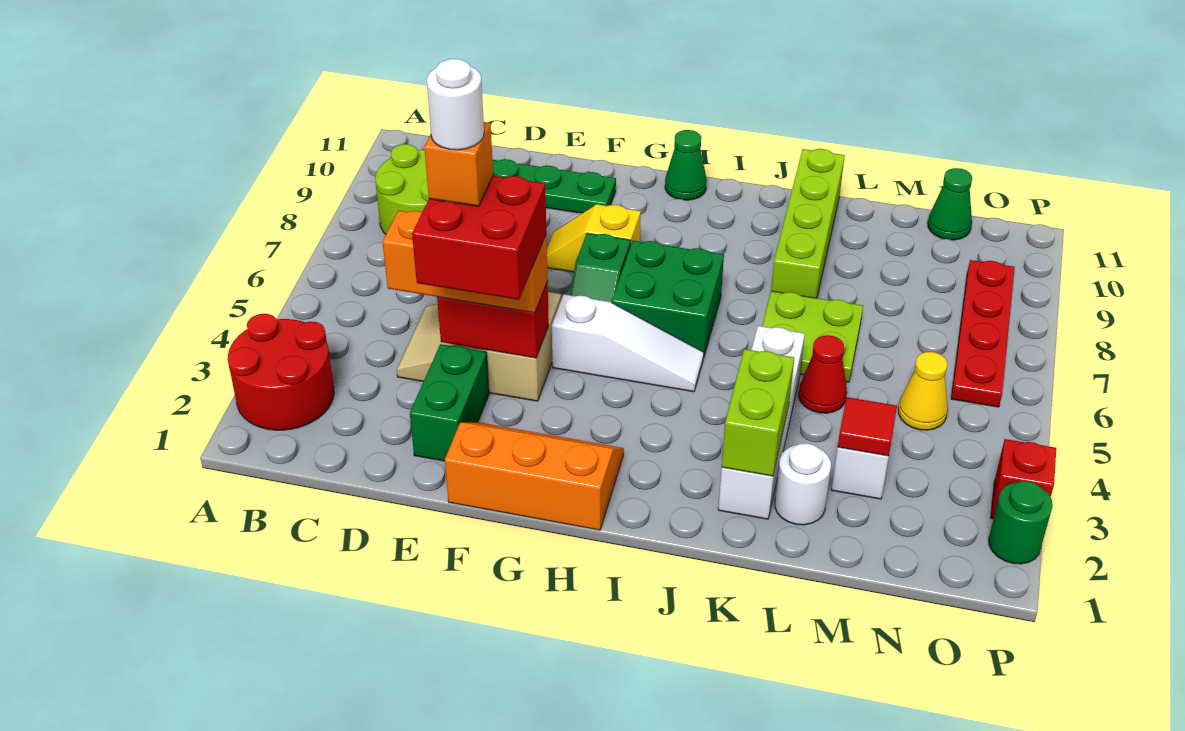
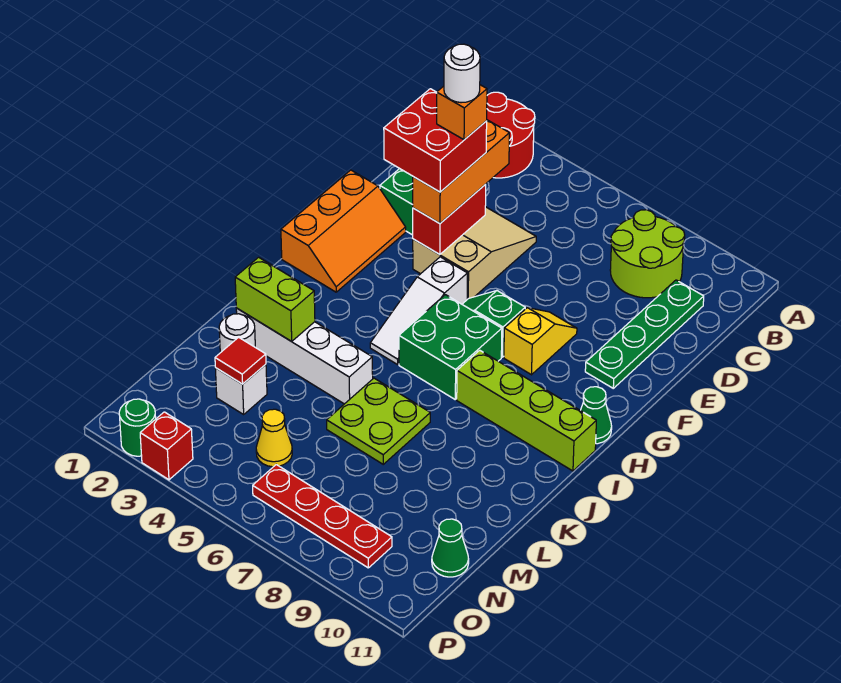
lime brick K8:K11 level 1 -> lime brick I8:I11 level 1
red cone L5 level 1 -> none

